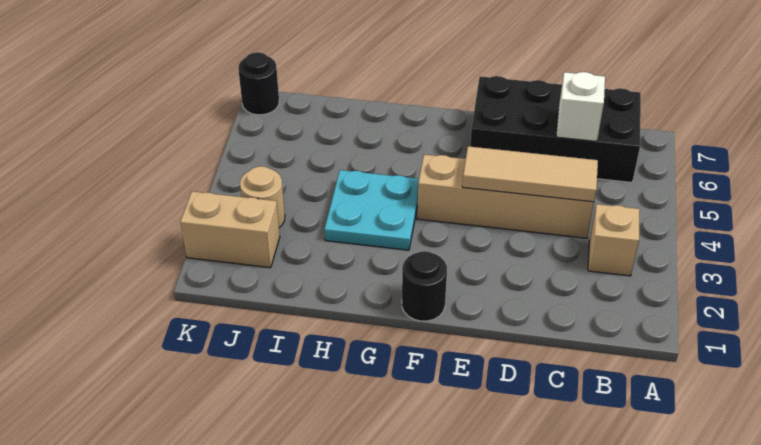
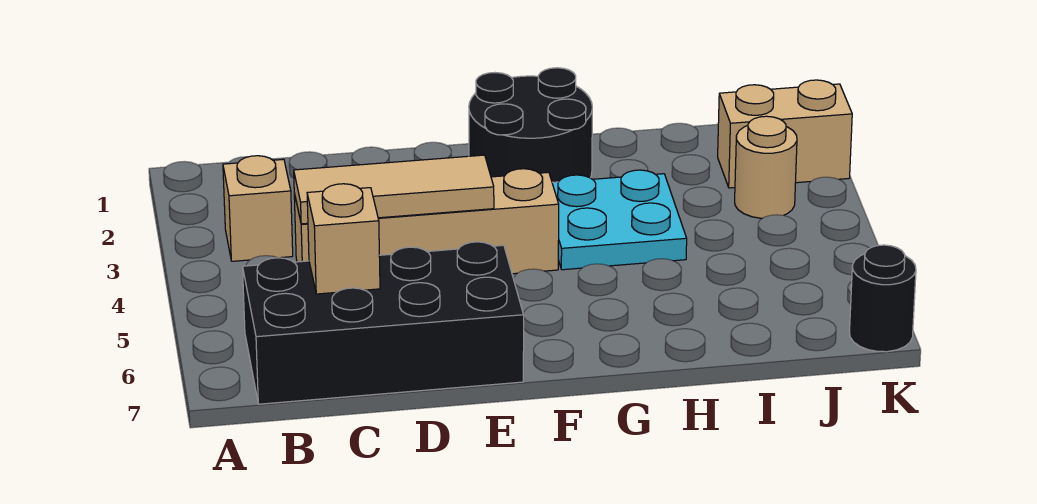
white brick C6 level 2 -> tan brick C6 level 2
black round brick F1 level 1 -> black round brick F1:G2 level 1

